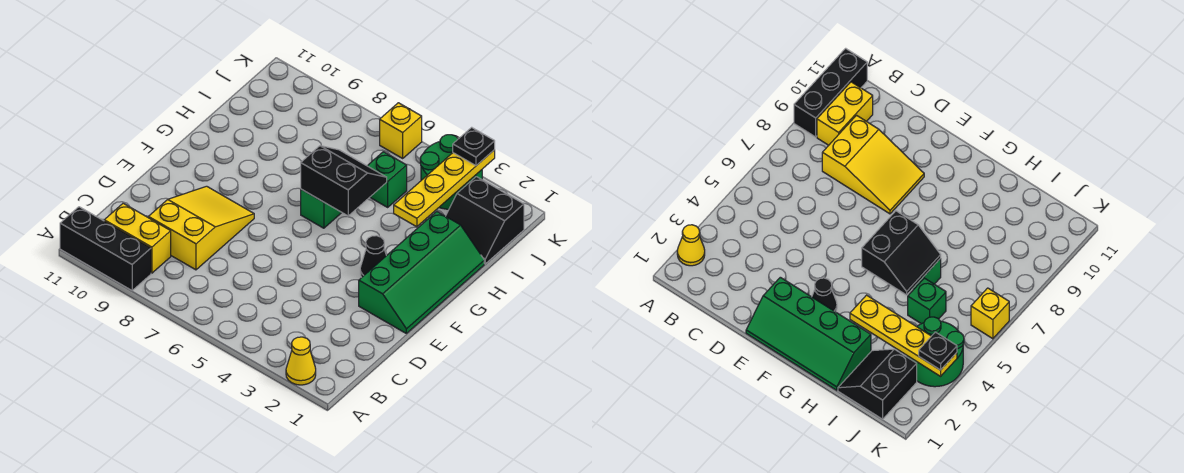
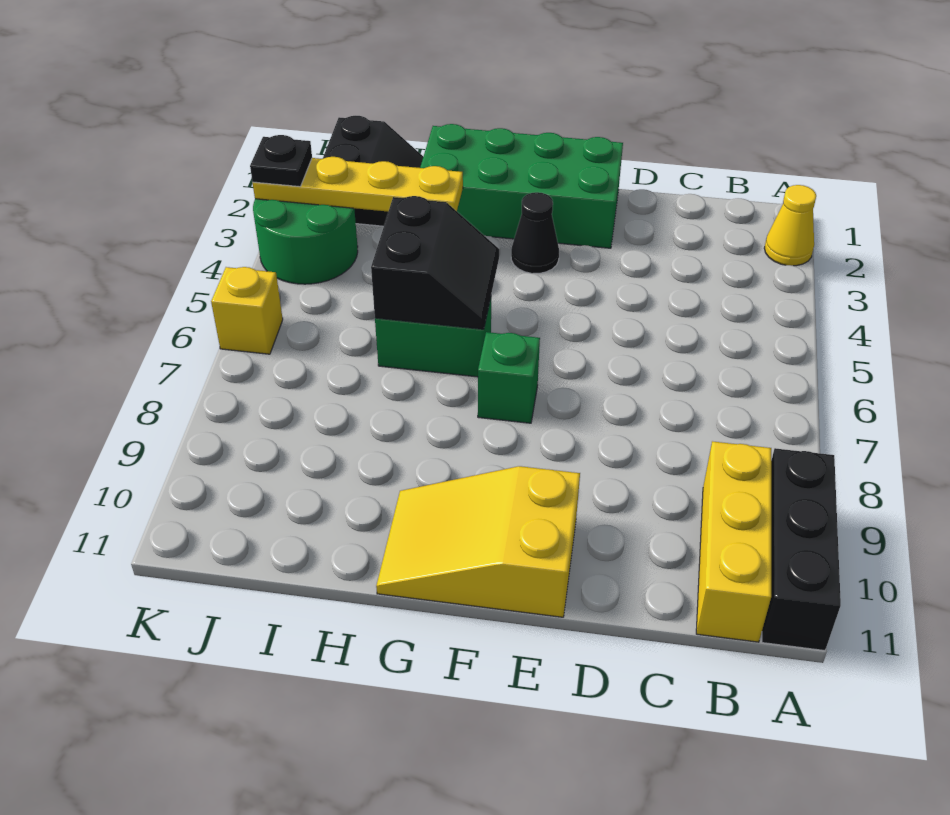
yellow brick B9:B10 level 1 -> yellow brick B9:B11 level 1
yellow slope C8:E9 level 1 top C -> yellow slope E10:G11 level 1 top E
green slope E1:H2 level 1 top 2 -> green brick E1:H2 level 1
black slope G5:H6 level 2 top G -> black slope G5:H6 level 2 top H
green brick I5 level 1 -> green brick F7 level 1

